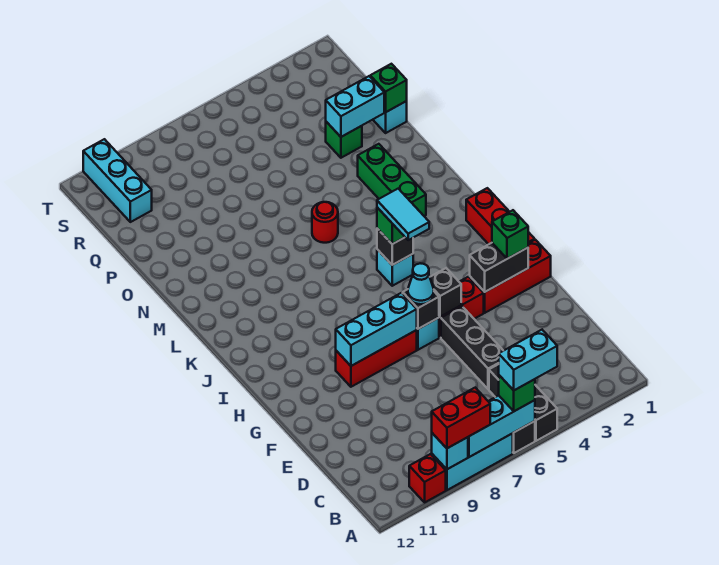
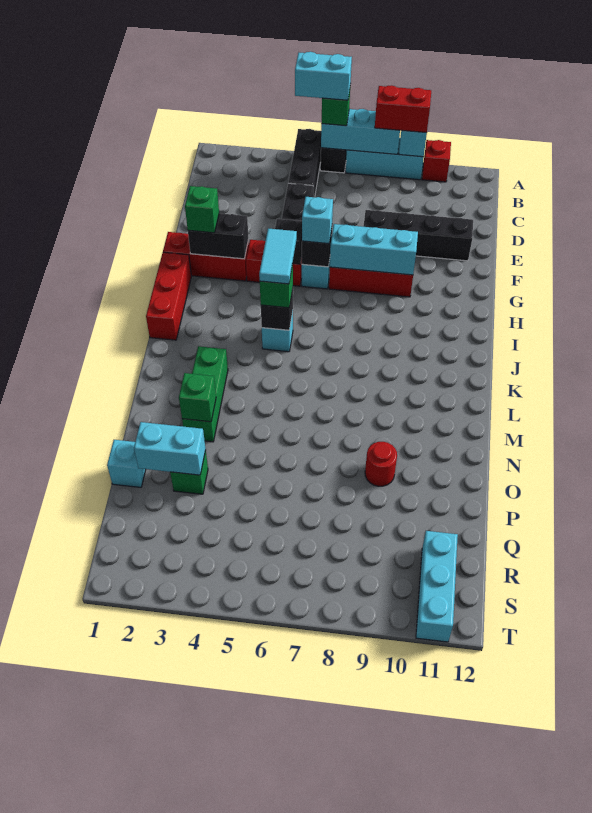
none -> black brick E8:E11 level 1
cyan cone G6 level 3 -> cyan brick G6 level 3
red round brick M6 level 1 -> red round brick O9 level 1
green brick P1 level 2 -> green brick N3 level 2

